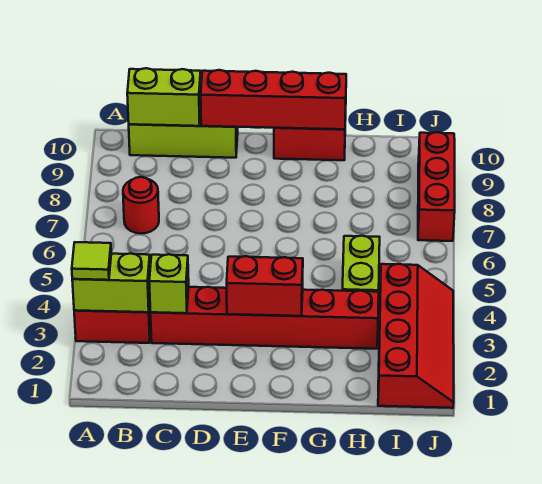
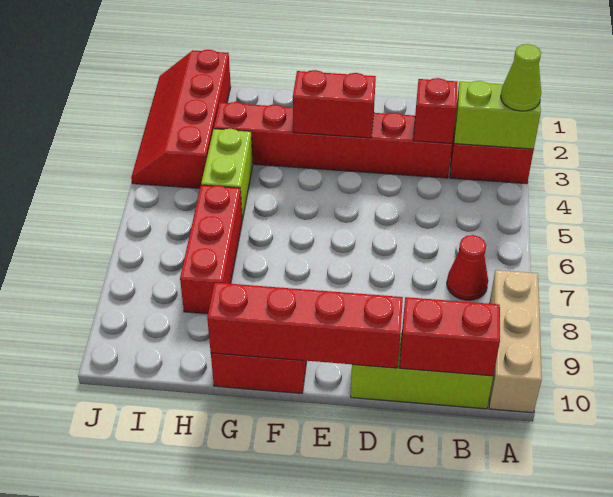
lime tile A3 level 3 -> lime cone A3 level 3
none -> tan brick A8:A10 level 1
red round brick B7 level 1 -> red cone B7 level 1
lime brick B10:C10 level 2 -> red brick B10:C10 level 2
lime brick C3 level 2 -> red brick C3 level 2
red brick J7:J9 level 1 -> red brick H6:H8 level 1

